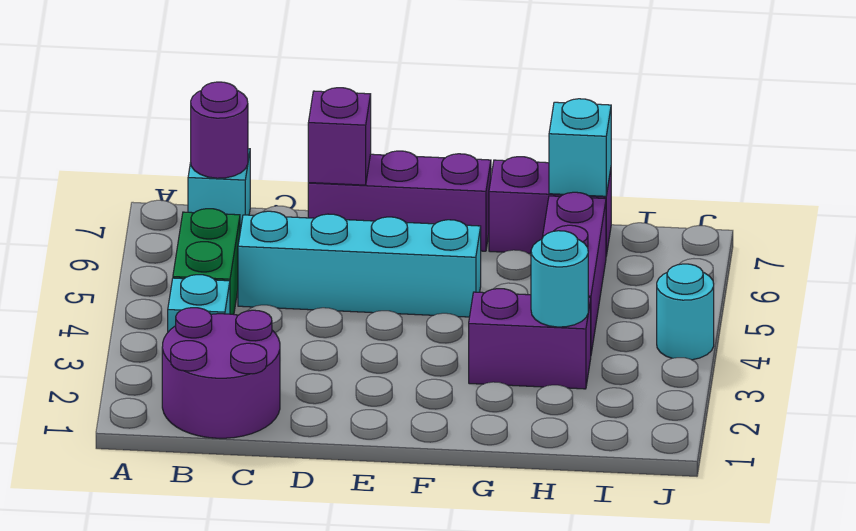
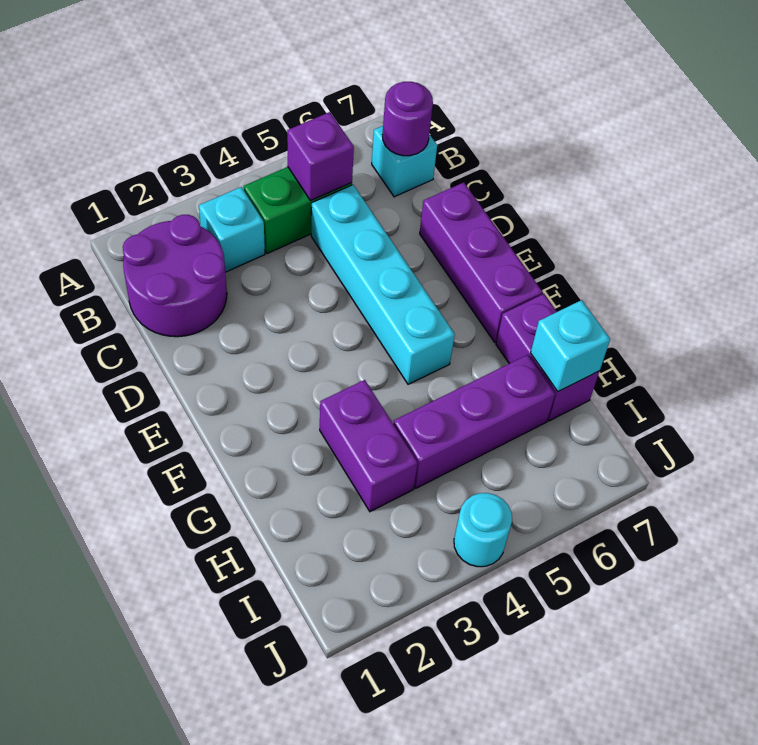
purple brick D7 level 2 -> purple brick B5 level 2
cyan round brick H3 level 2 -> none

